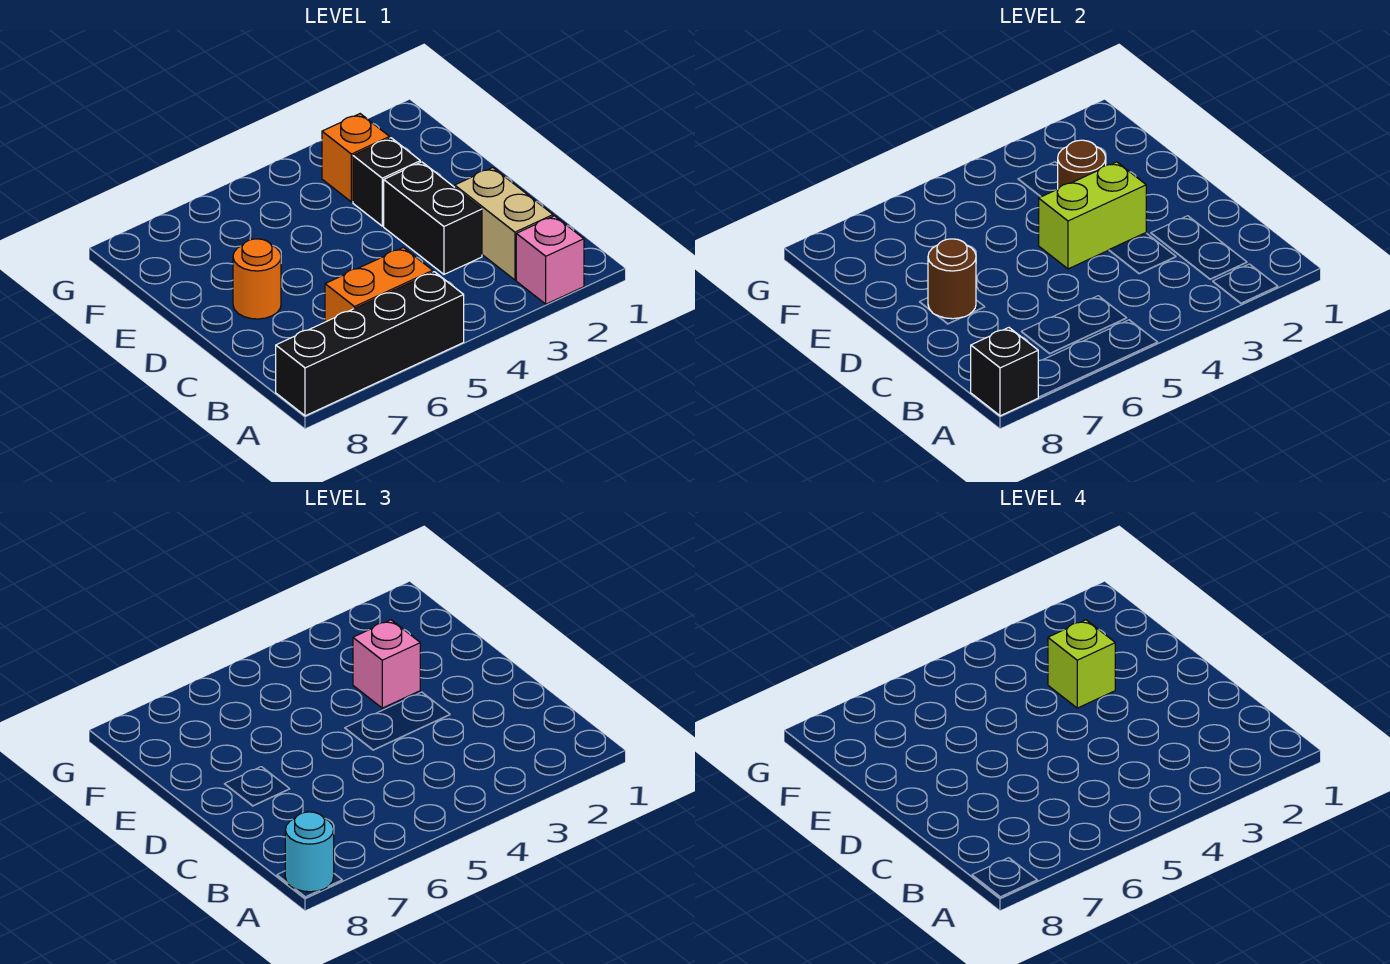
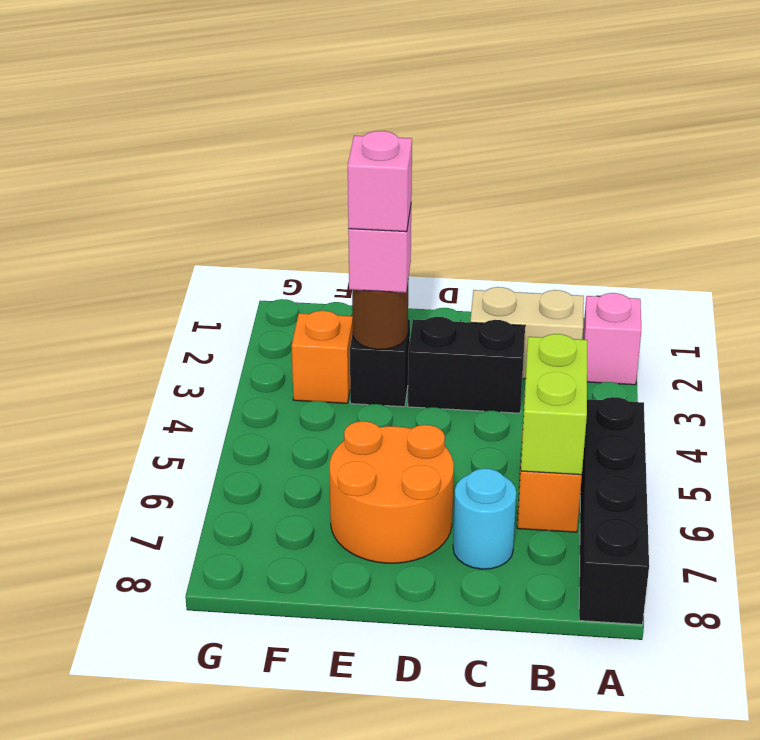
black brick A8 level 2 -> none
cyan round brick A8 level 3 -> cyan round brick C7 level 1
lime brick D3:D4 level 2 -> lime brick B5:B6 level 2
orange round brick D7 level 1 -> orange round brick D6:E7 level 1
brown round brick D7 level 2 -> none
lime brick E3 level 4 -> pink brick E3 level 4

